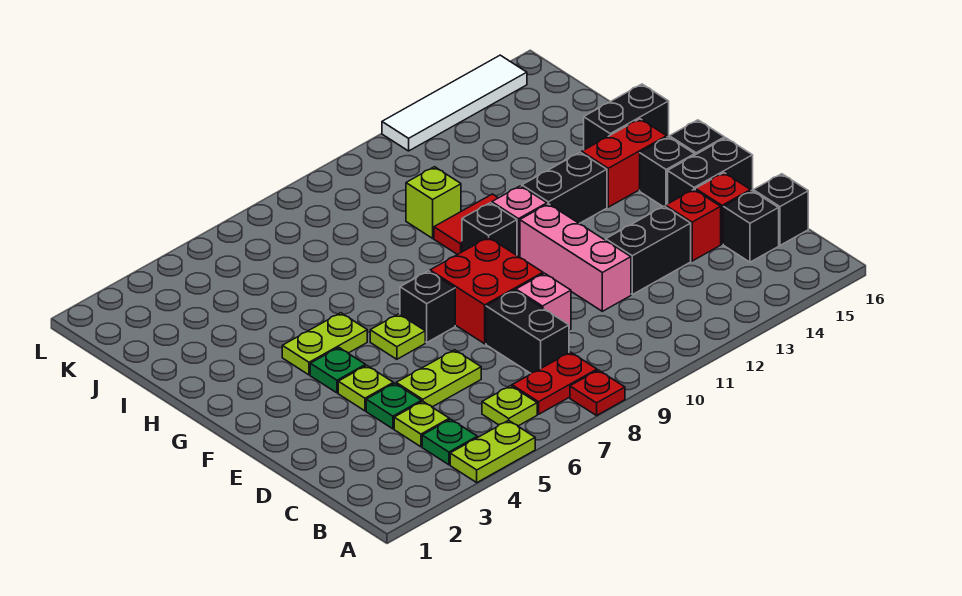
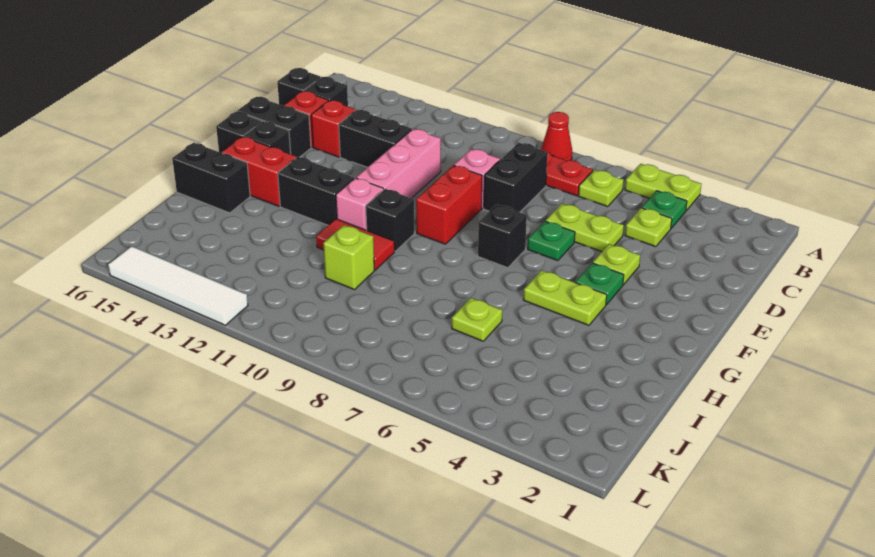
red plate A8 level 1 -> red cone A8 level 1
green plate D4 level 1 -> green plate E6 level 1
red brick E8:F9 level 1 -> red brick E9:F9 level 1
lime plate F6 level 1 -> lime plate I6 level 1

